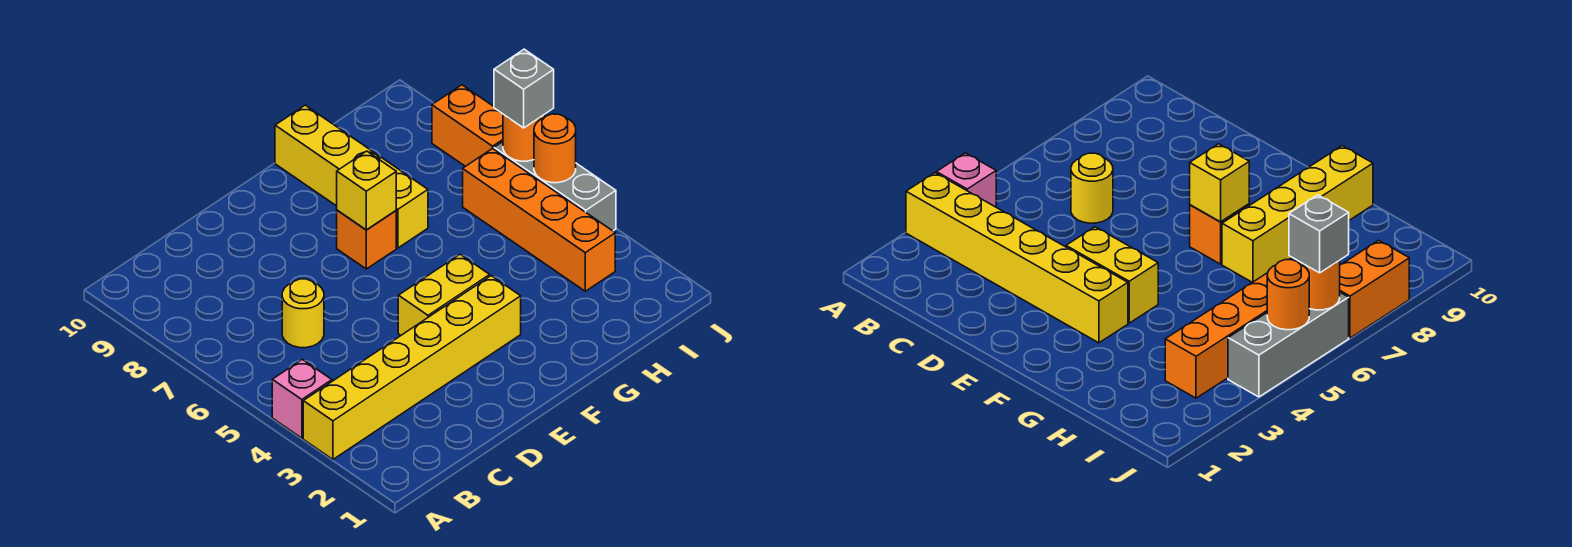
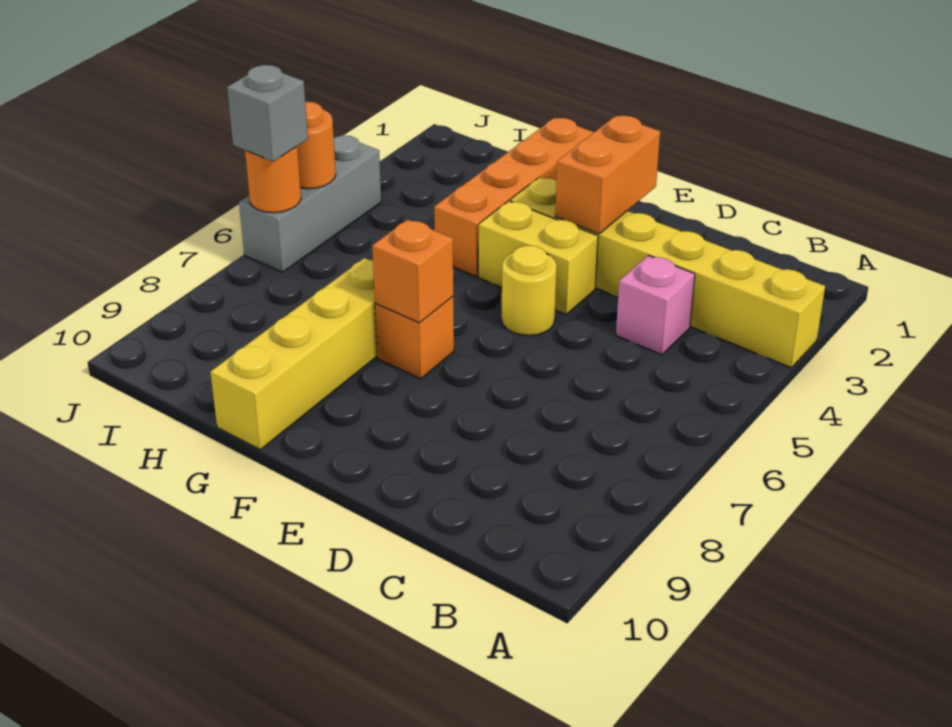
pink brick A4 level 1 -> pink brick C4 level 1
yellow round brick C6 level 1 -> yellow round brick E5 level 1
yellow brick F7 level 2 -> orange brick F7 level 2
orange brick I3:I6 level 1 -> orange brick G1:G4 level 1
orange brick J7:J8 level 1 -> orange brick E2:E3 level 2

